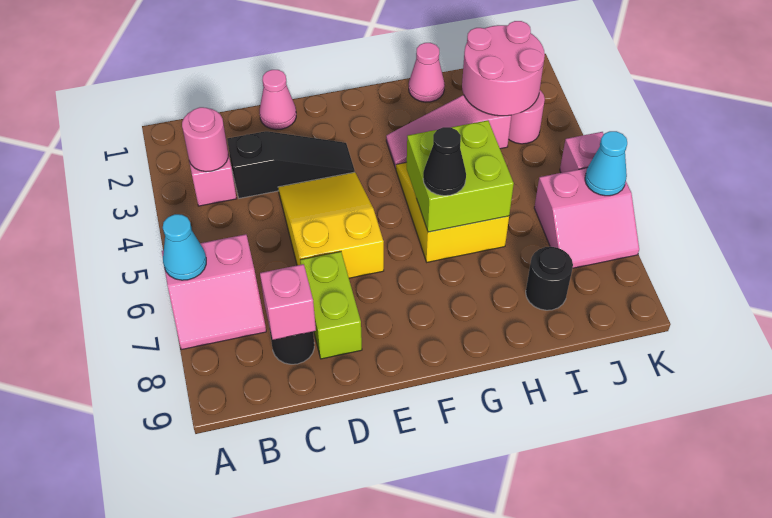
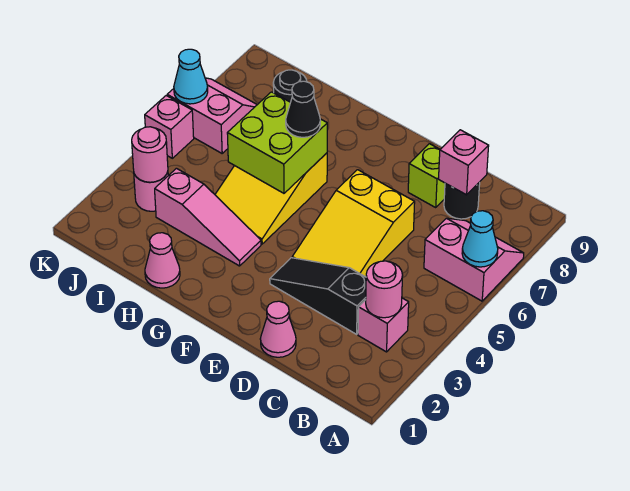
lime brick D7:D8 level 1 -> lime brick D8 level 1
pink round brick I2:J3 level 2 -> pink round brick J3 level 2

